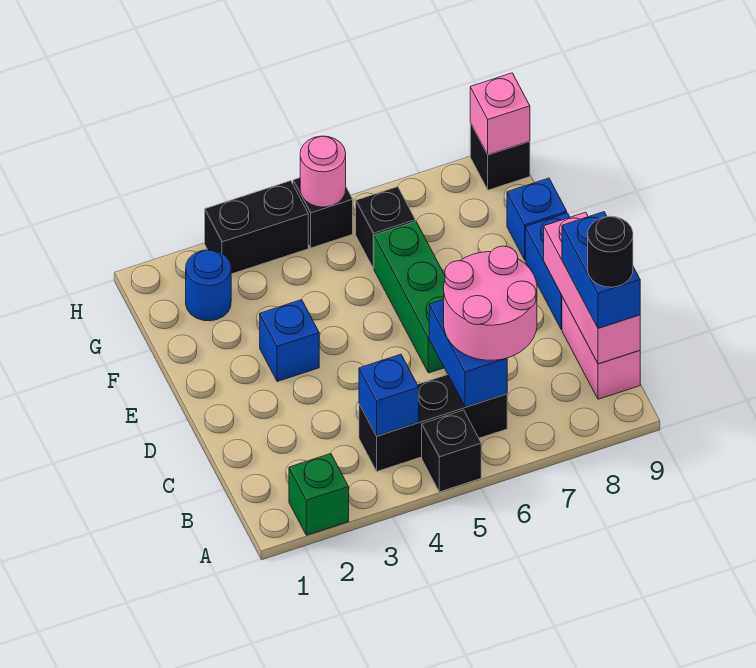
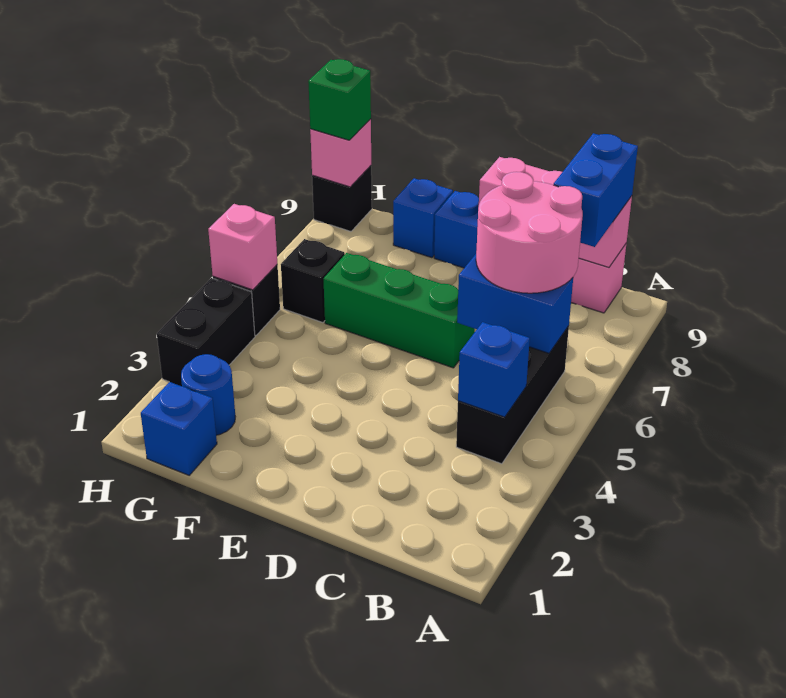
green brick A2 level 1 -> green brick H9 level 3
black brick A5 level 1 -> none
blue brick B9:C9 level 3 -> blue brick B8:B9 level 3
black round brick B9 level 4 -> none
blue brick E3 level 1 -> blue brick G1 level 1
pink round brick H5 level 2 -> pink brick H5 level 2

